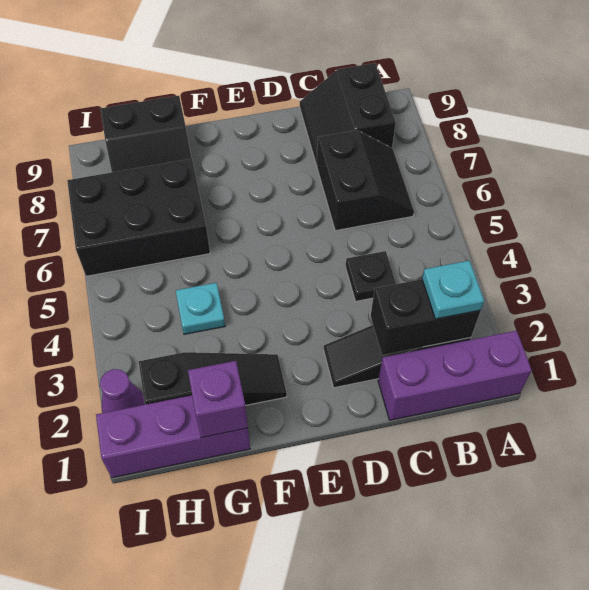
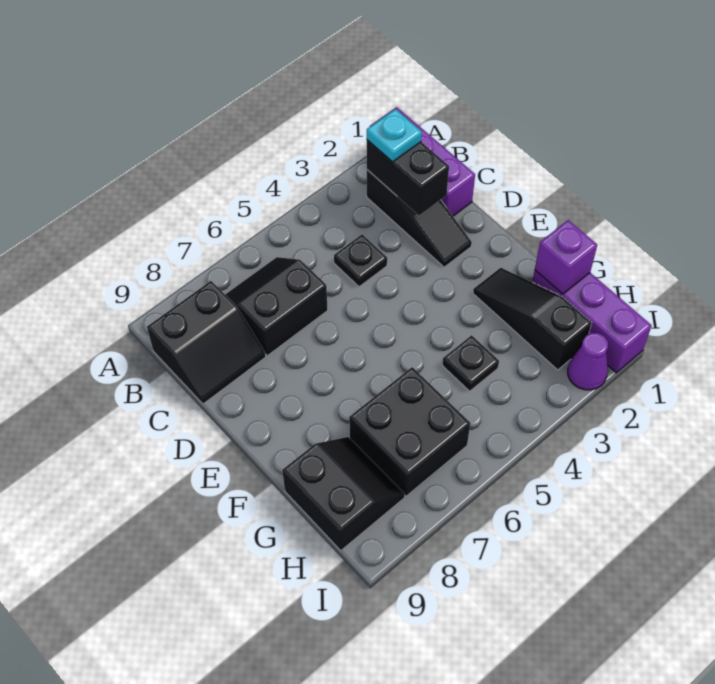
cyan plate G4 level 1 -> black plate G4 level 1
black brick G6:I7 level 1 -> black brick G6:H7 level 1

